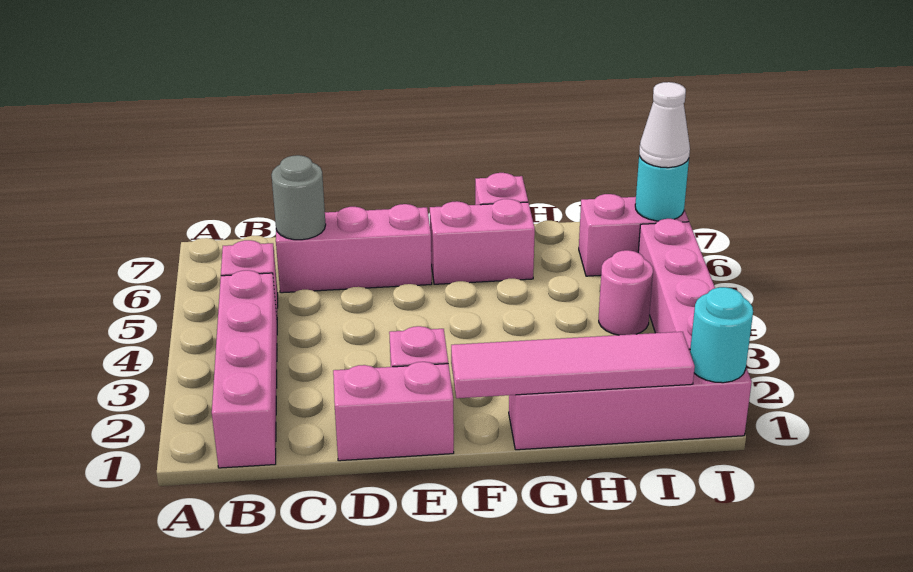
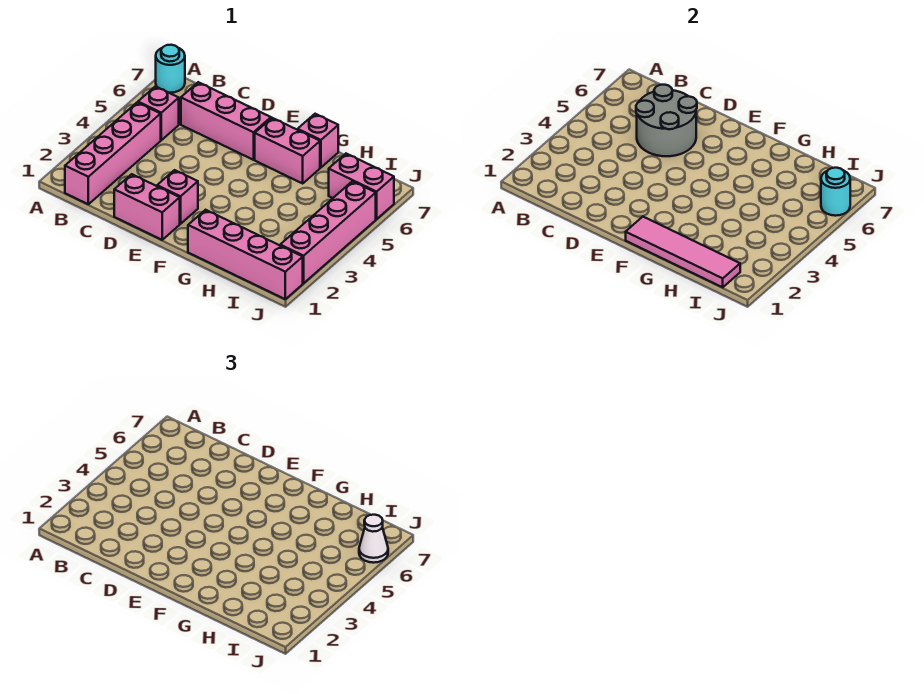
grey round brick C6 level 2 -> grey round brick C5:D6 level 2
pink round brick I4 level 1 -> none
cyan round brick J1 level 2 -> cyan round brick A7 level 1

